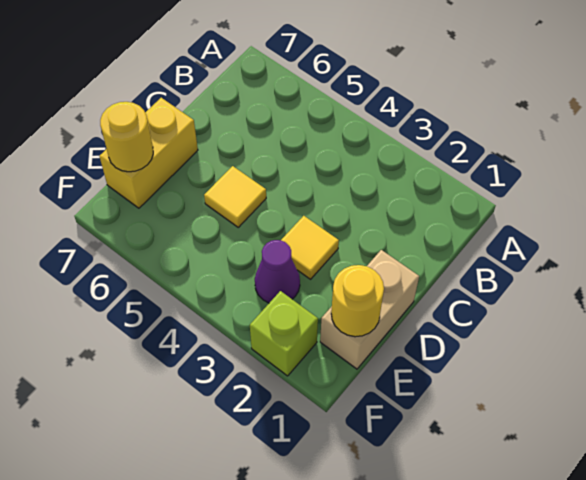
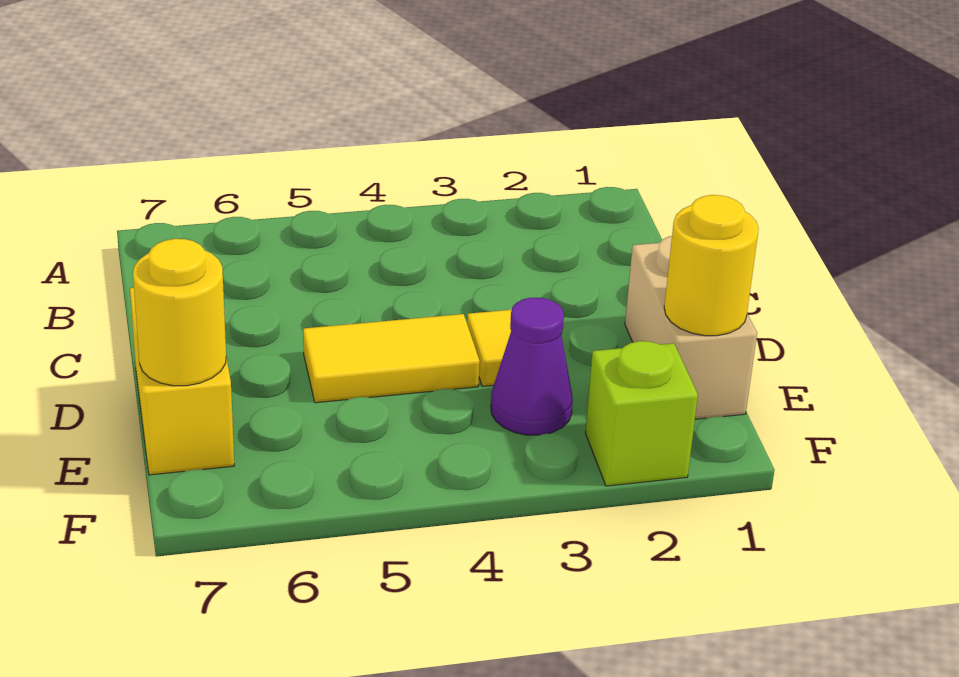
yellow tile D5 level 1 -> yellow tile D4:D5 level 1

